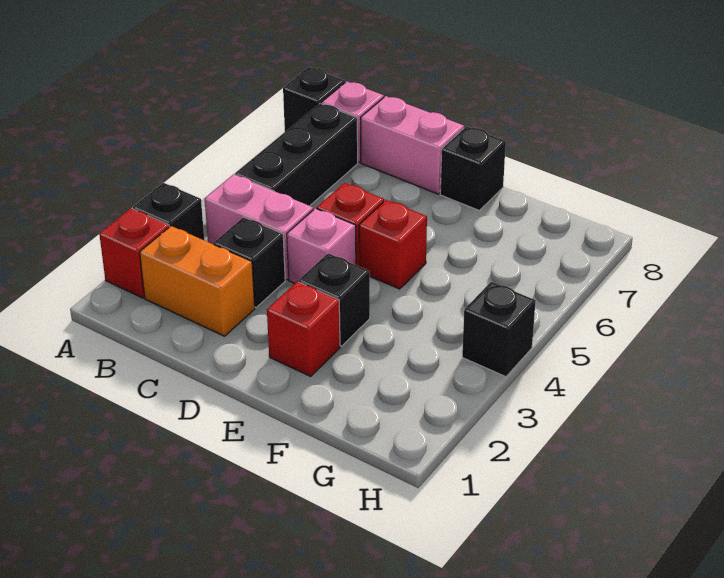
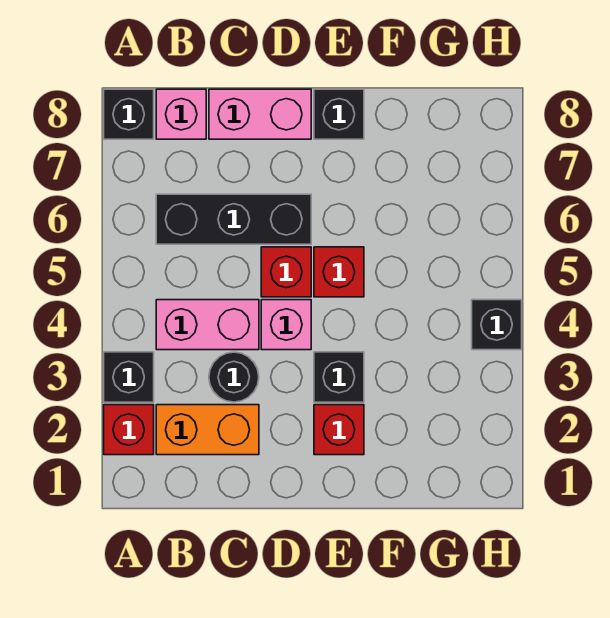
black brick B5:B7 level 1 -> black brick B6:D6 level 1
black brick C3 level 1 -> black round brick C3 level 1

